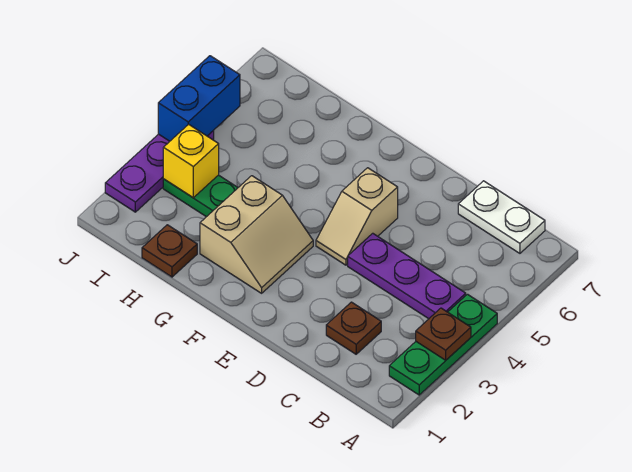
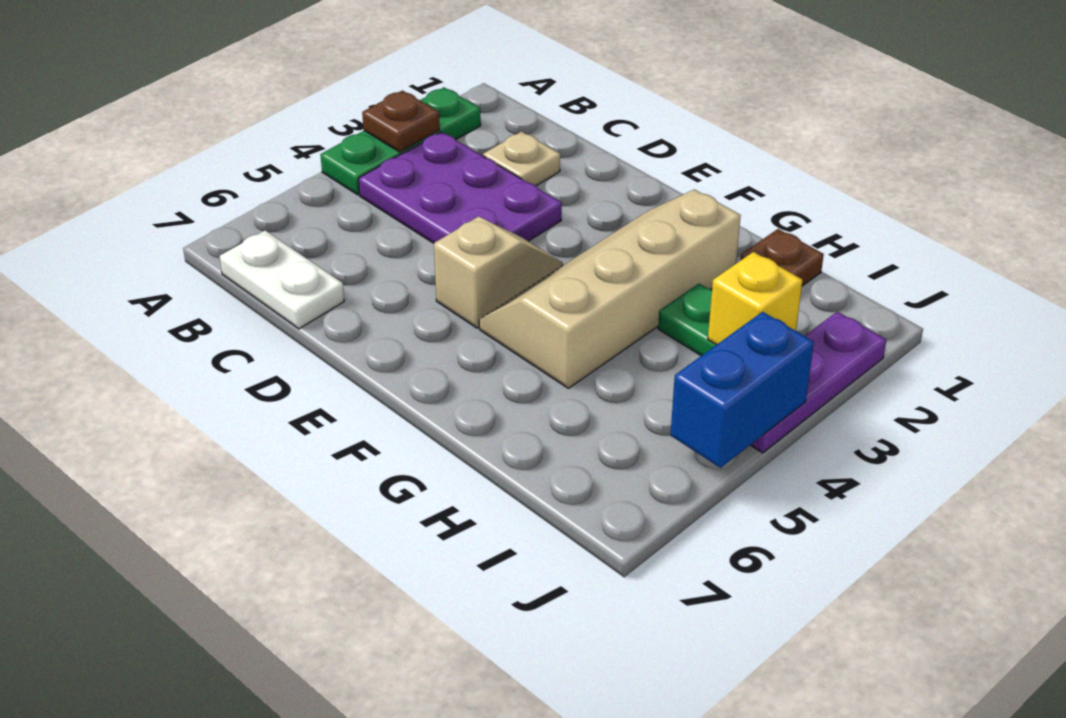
purple plate B4:D4 level 1 -> purple plate B3:D4 level 1
brown plate C2 level 1 -> tan plate C2 level 1
tan slope F2:G3 level 1 top G -> tan slope F2:G5 level 1 top G

